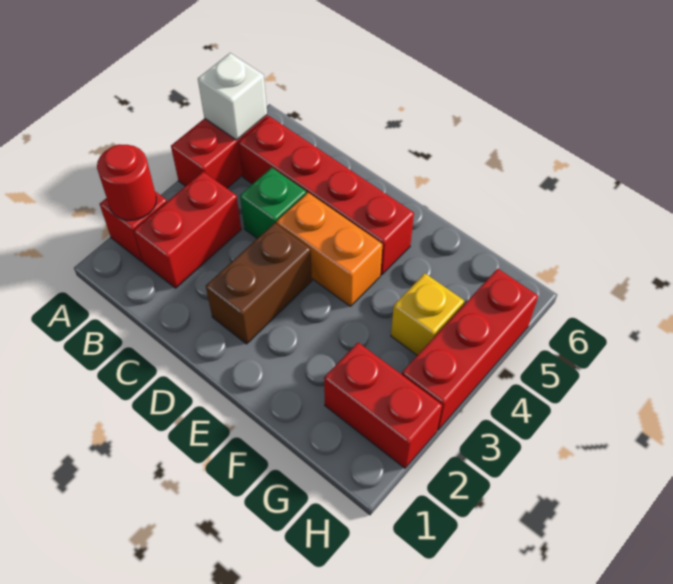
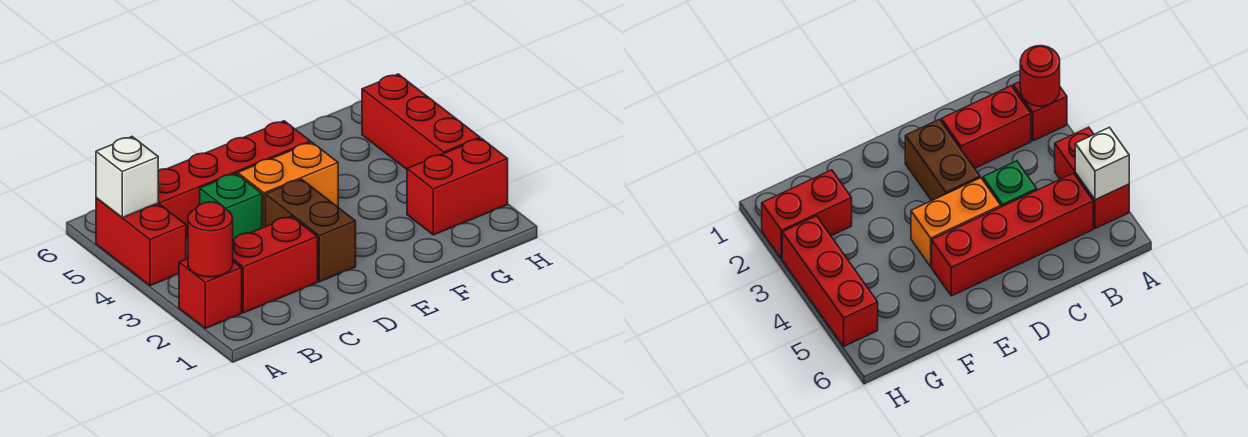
red brick B2:B3 level 1 -> red brick B2:C2 level 1
yellow brick G4 level 1 -> none

